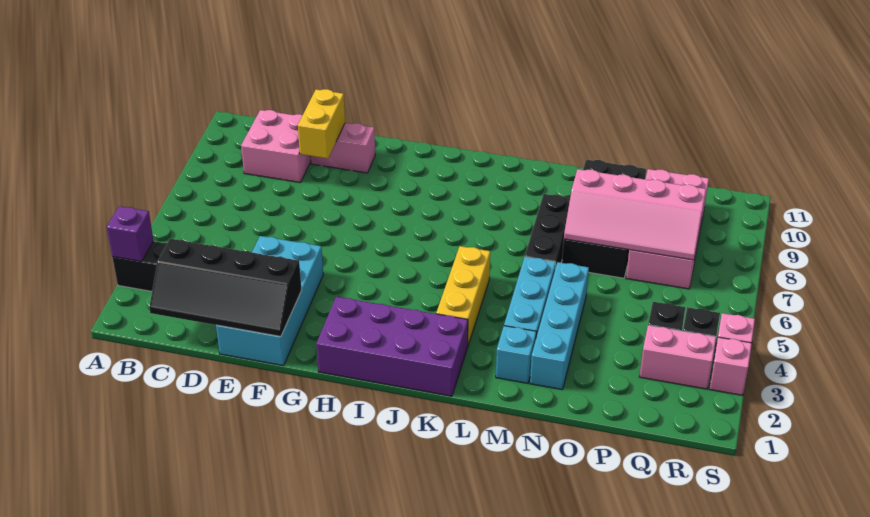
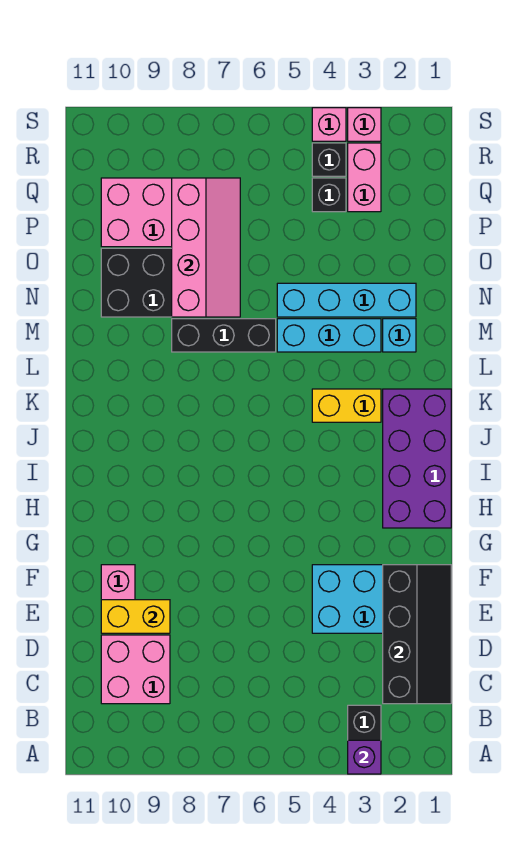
yellow brick K3:K5 level 1 -> yellow brick K3:K4 level 1

